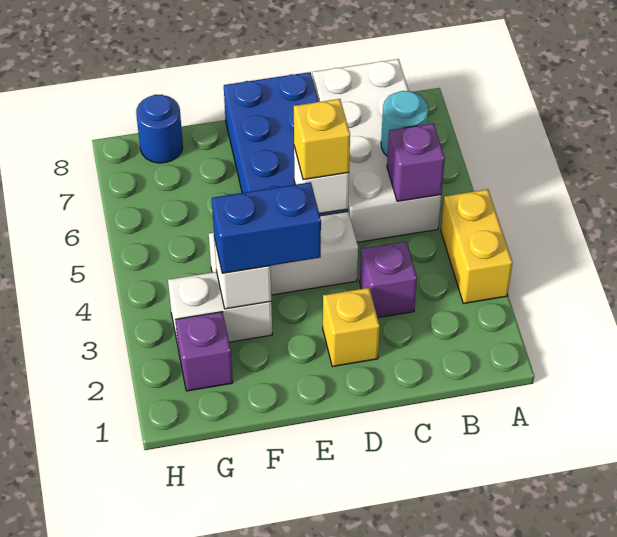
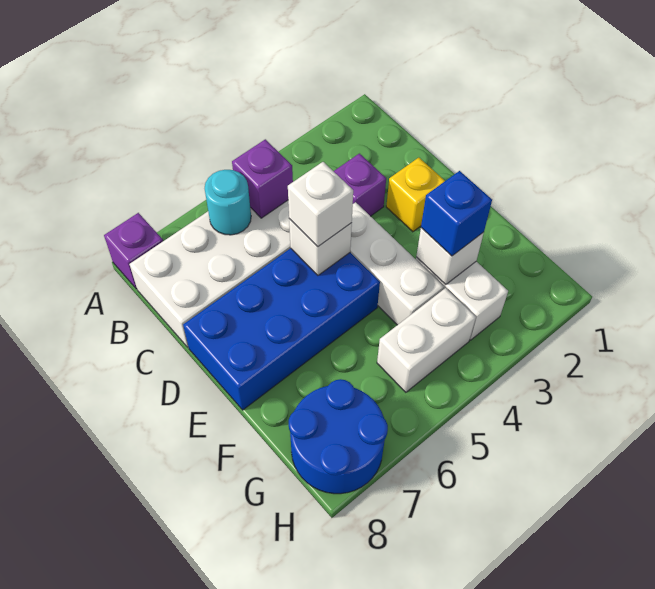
yellow brick A3:A4 level 1 -> none
yellow brick D5 level 3 -> white brick D5 level 3
blue brick E3:F3 level 3 -> blue brick F3 level 3
purple brick G2 level 1 -> purple brick A8 level 1
none -> white brick G4:G5 level 1
blue round brick G8 level 1 -> blue round brick G7:H8 level 1

